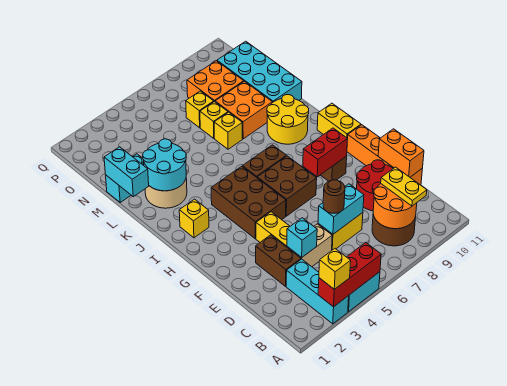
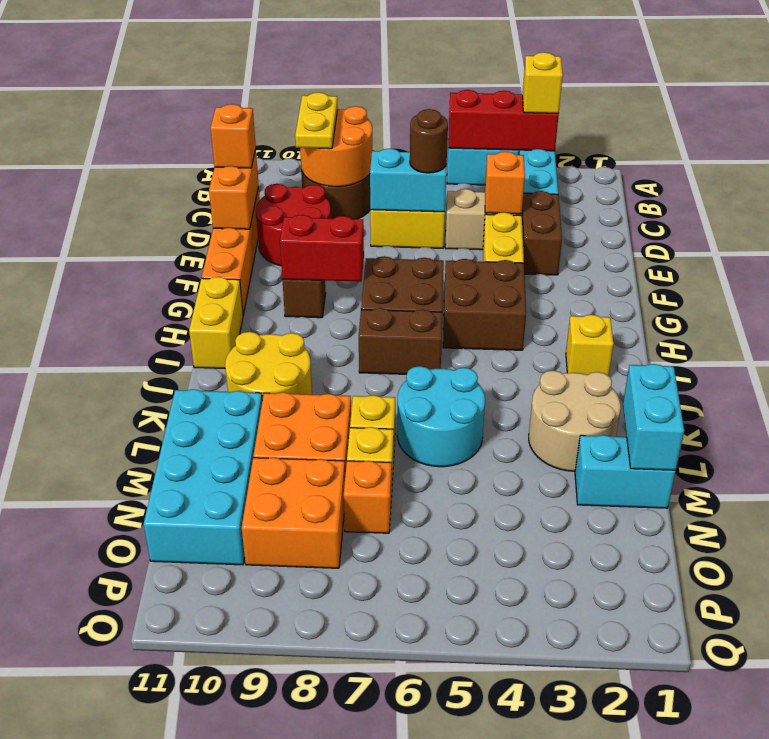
cyan brick D4 level 2 -> orange brick D4 level 2
none -> orange brick D11 level 3
brown brick G4:I5 level 1 -> brown brick G4:H5 level 1
cyan round brick K2:L3 level 2 -> cyan round brick K5:L6 level 1
yellow brick N7 level 1 -> orange brick N7 level 1

